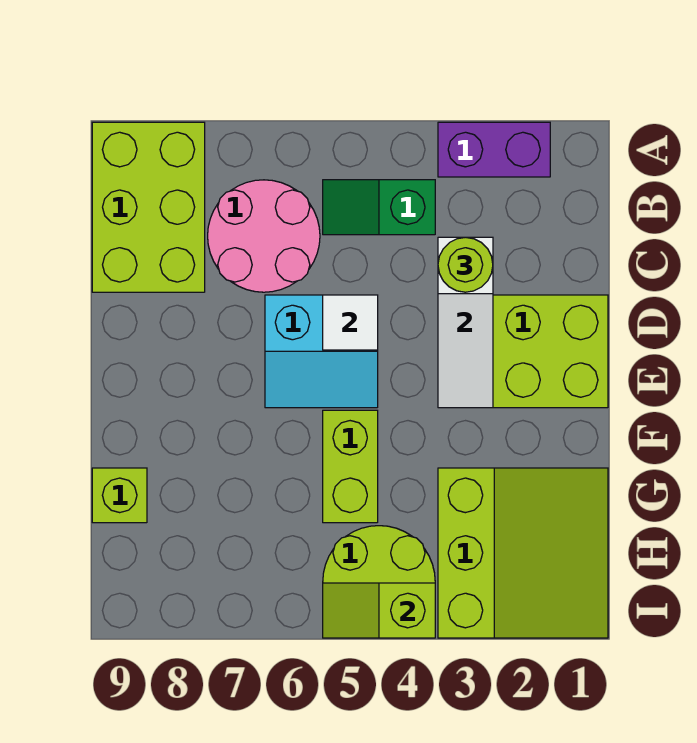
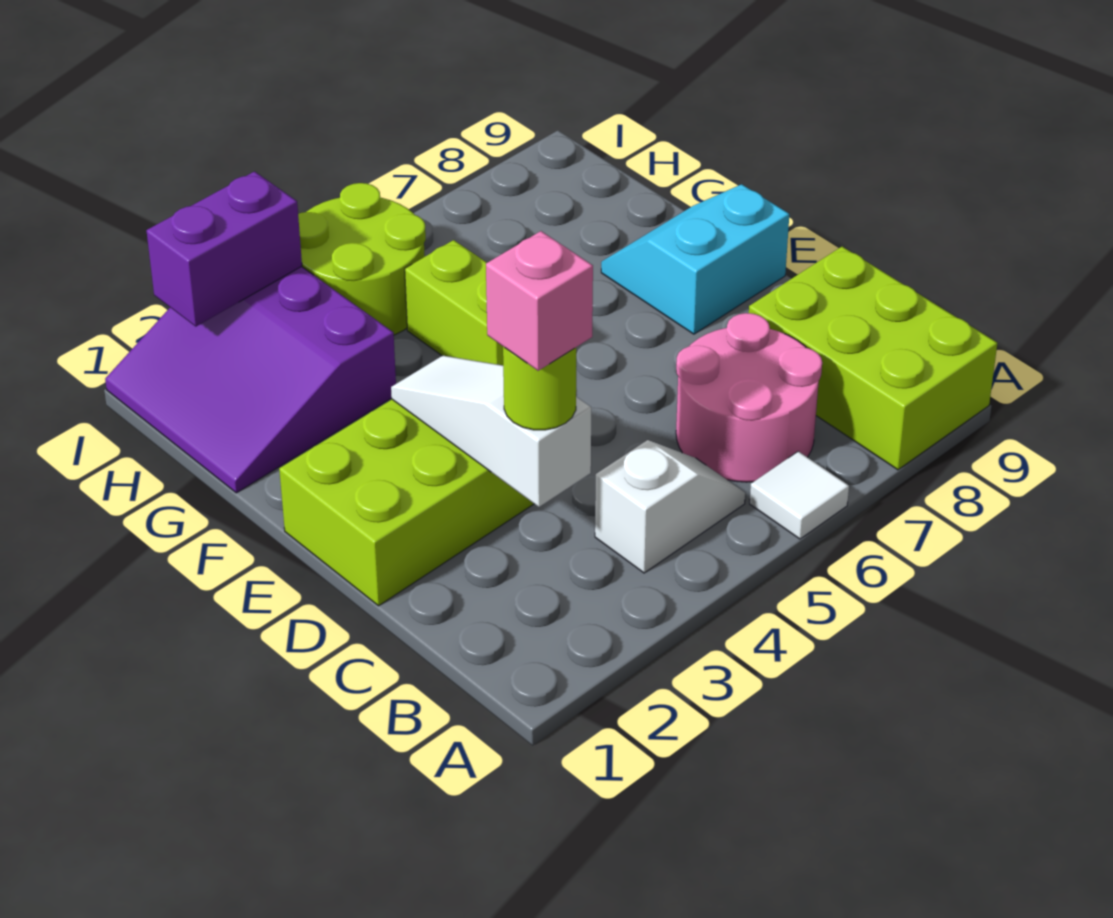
purple brick A2:A3 level 1 -> purple brick I2:I3 level 2
green slope B4:B5 level 1 top 4 -> white slope B4:B5 level 1 top 4
none -> pink brick C3 level 4
cyan slope D5:E6 level 1 top D -> cyan slope E8:F9 level 1 top E
white tile D5 level 2 -> white tile A6 level 1
lime slope G1:I3 level 1 top 3 -> purple slope G1:I3 level 1 top 3
lime brick G9 level 1 -> none
lime slope I4:I5 level 2 top 4 -> none

